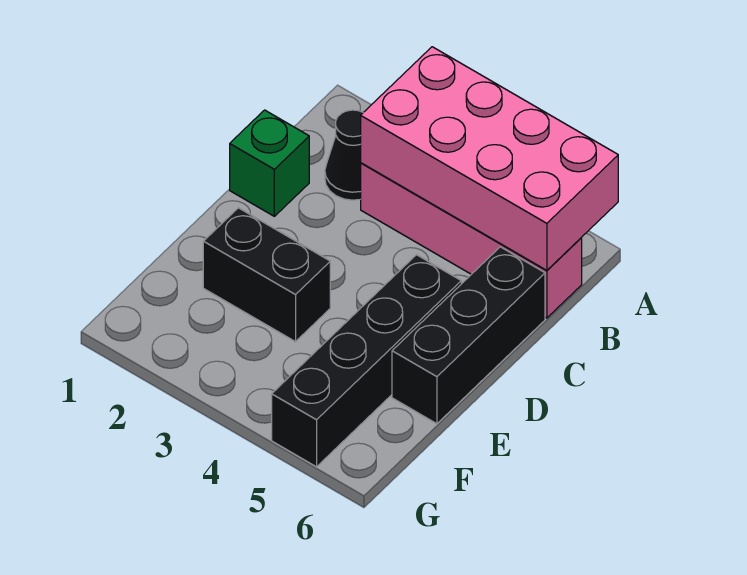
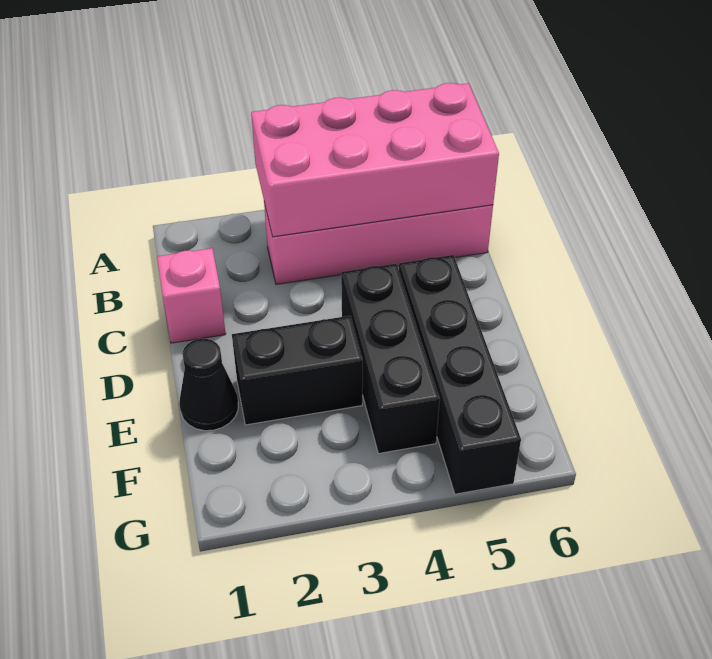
black cone B2 level 1 -> black cone E1 level 1
green brick C1 level 1 -> pink brick C1 level 1
black brick C6:E6 level 1 -> black brick D4:F4 level 1

